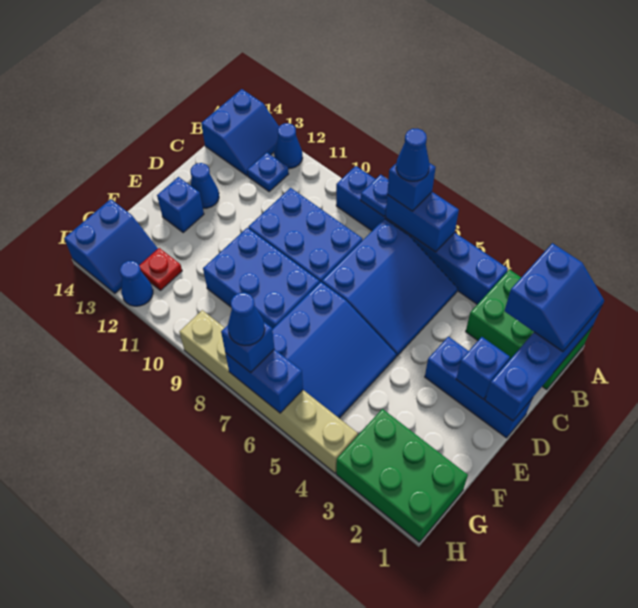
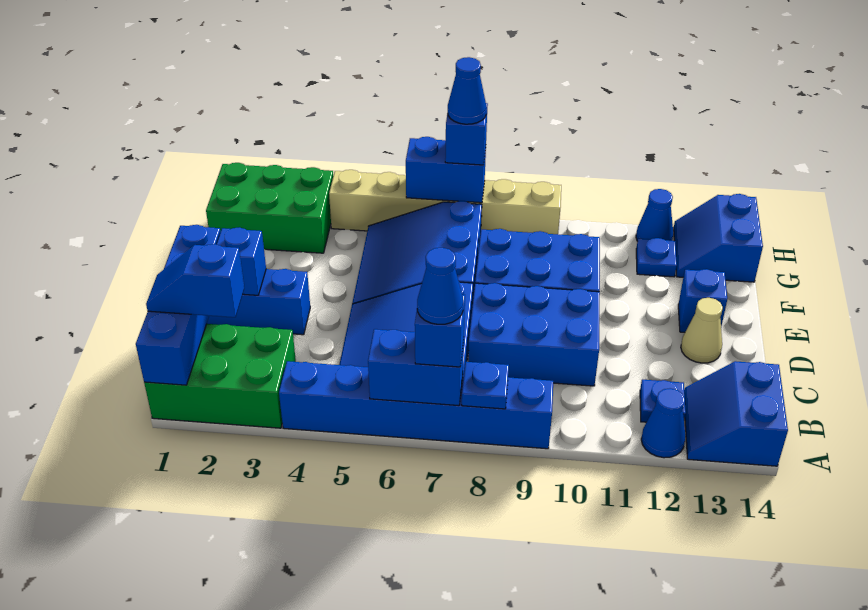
blue slope A1:B2 level 3 top 2 -> blue slope B1:B2 level 3 top 2
blue cone D13 level 1 -> tan cone D13 level 1
red plate G12 level 1 -> blue plate G12 level 1

